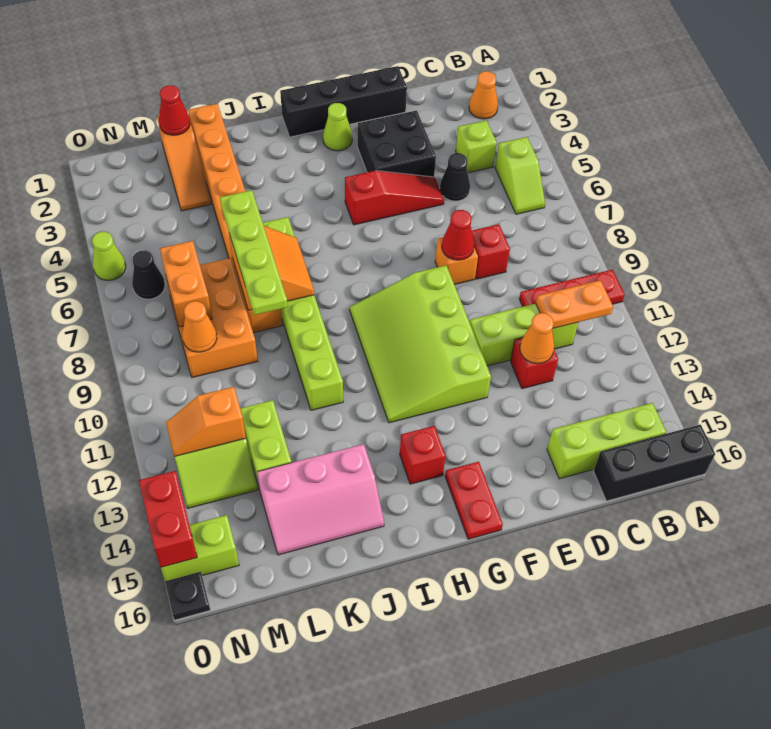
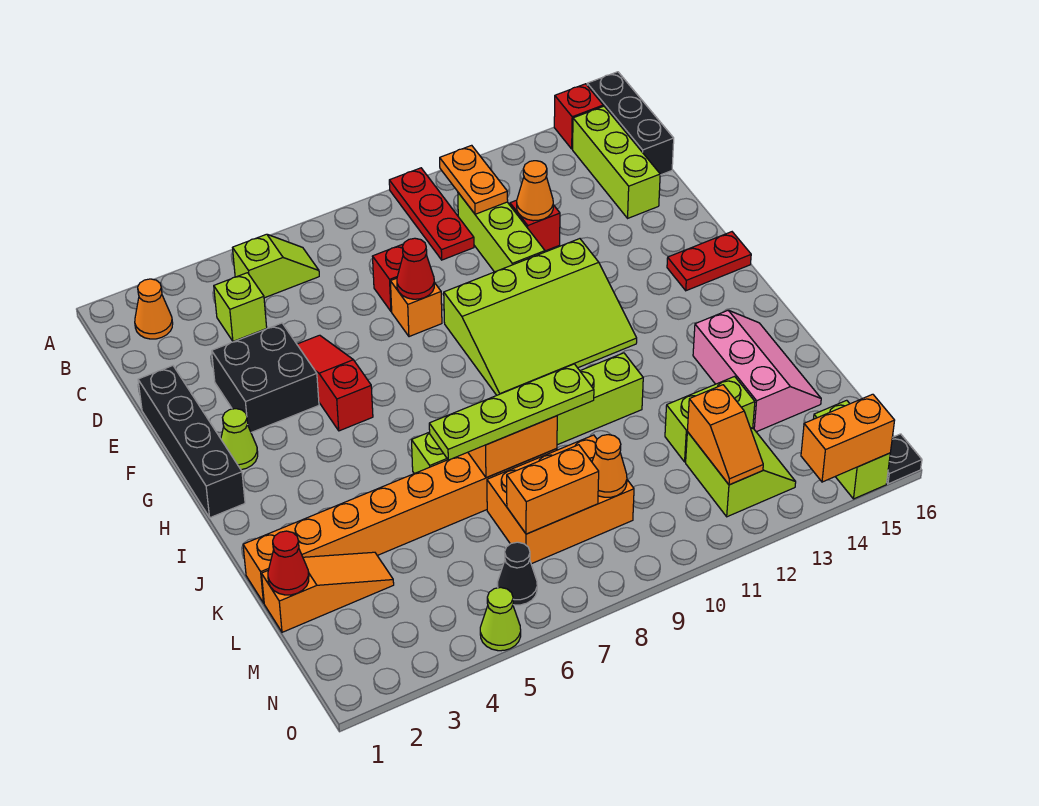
black cone D5 level 1 -> none
red brick H14 level 1 -> red brick A15 level 1
red brick O14:O15 level 2 -> orange brick O14:O15 level 2

